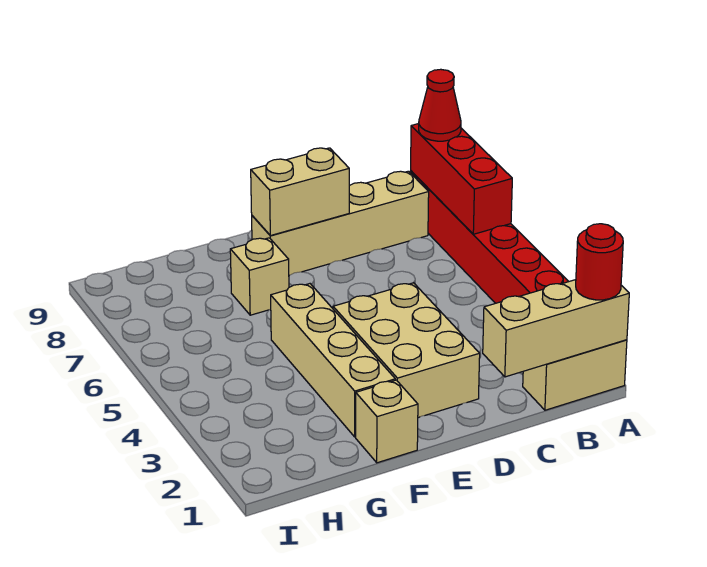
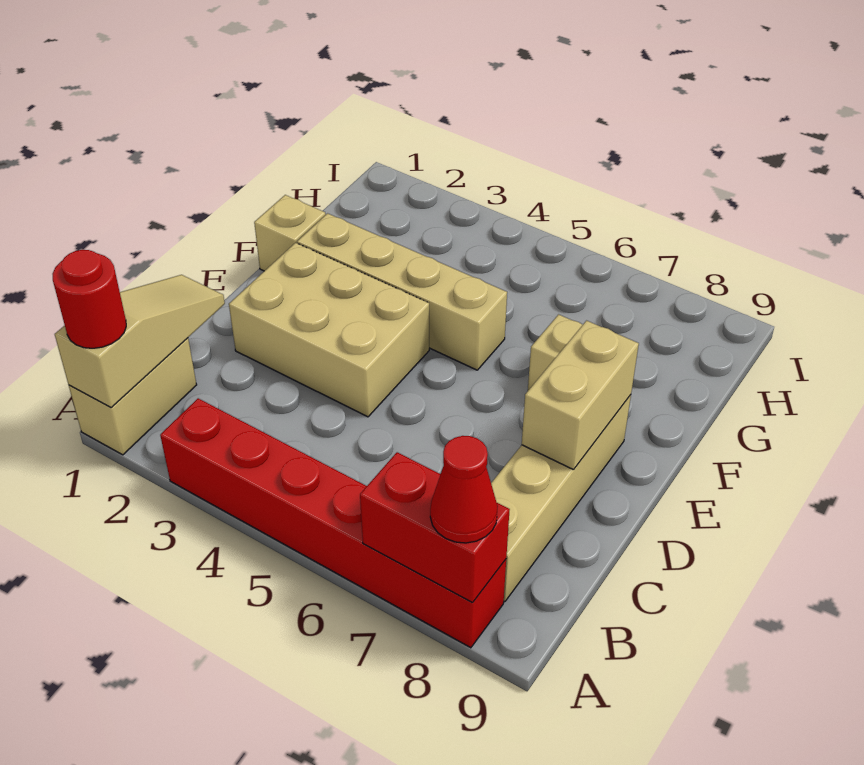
tan brick A1:C1 level 2 -> tan slope A1:C1 level 2 top A
red brick A6:A8 level 2 -> red brick A7:A8 level 2

